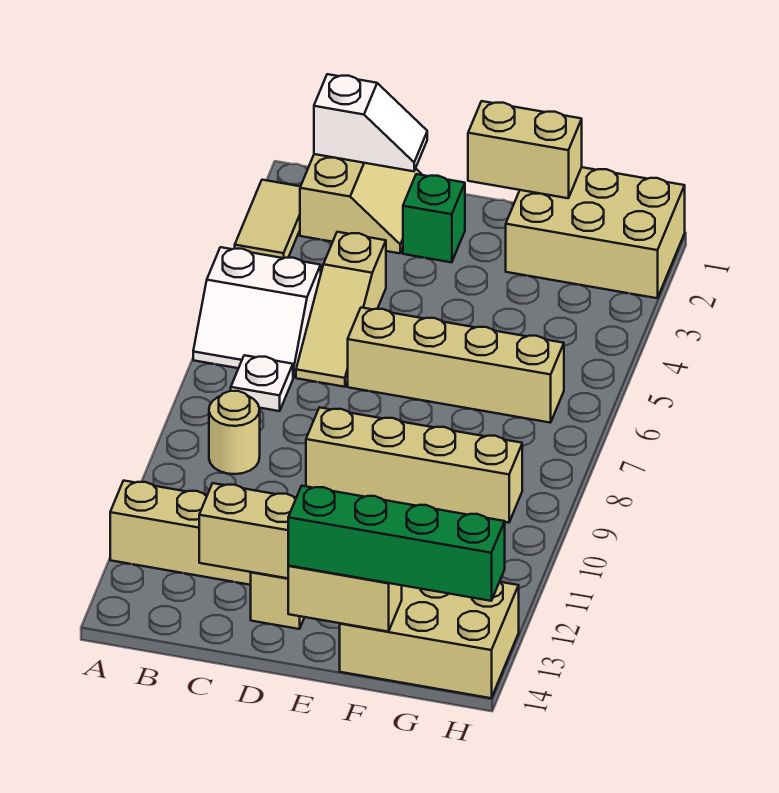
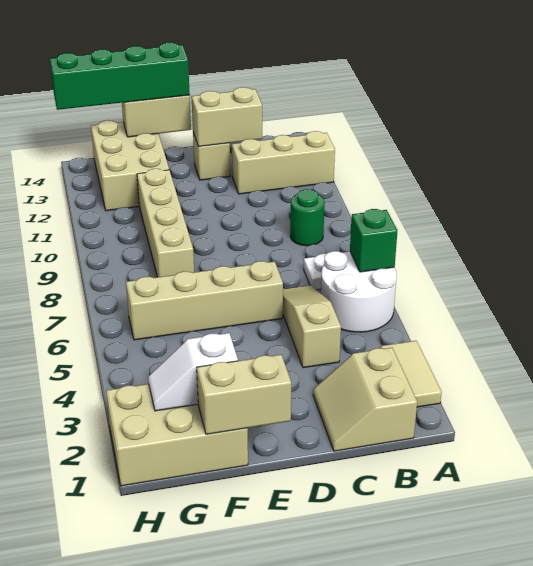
white slope A5:B6 level 1 top 5 -> white round brick A5:B6 level 1
white slope B1:C1 level 2 top B -> white slope F2:G2 level 2 top F
tan round brick B9 level 1 -> green round brick B9 level 1
green brick D2 level 1 -> green brick A6 level 2
tan brick D9:G9 level 1 -> tan brick F8:F11 level 1
tan brick F13:H14 level 1 -> tan brick F12:G14 level 1

